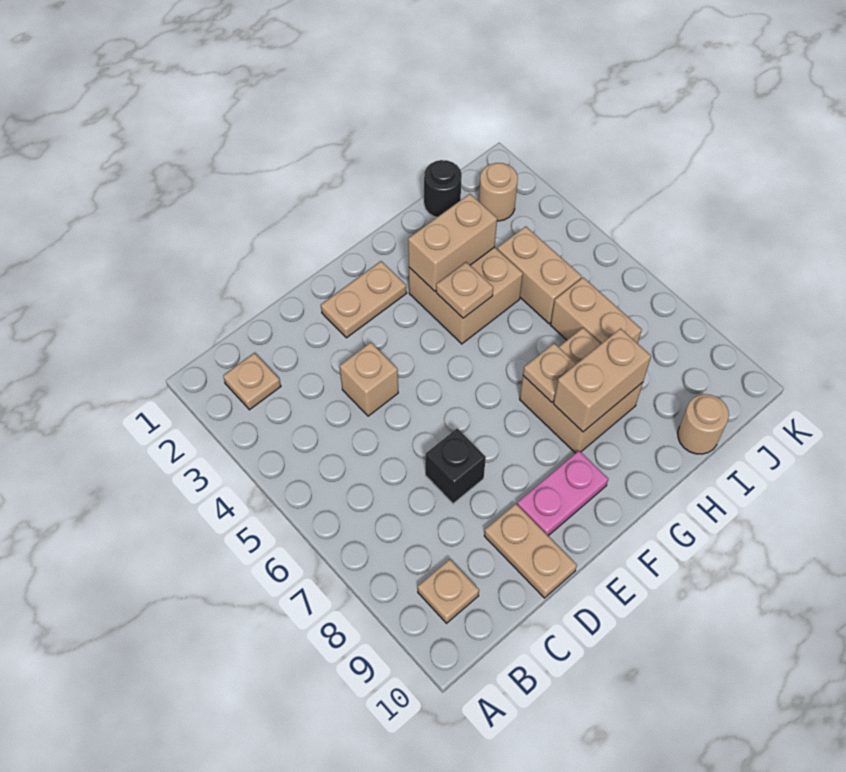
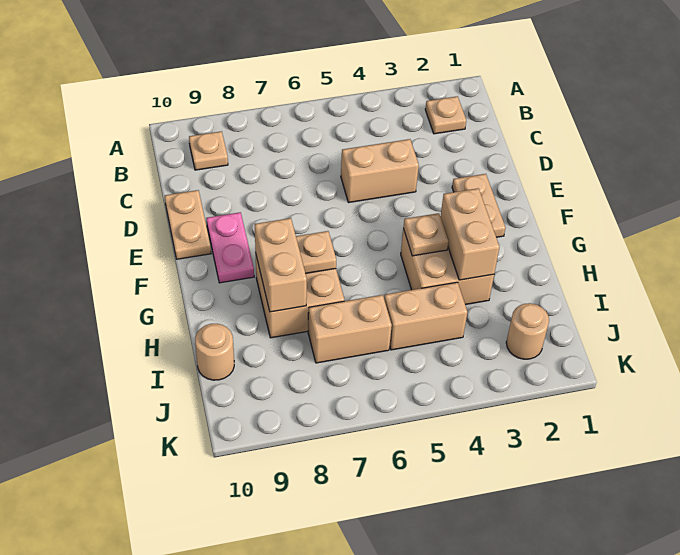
tan brick D4 level 1 -> tan brick D4:D5 level 1
black brick D7 level 1 -> none
tan plate D9:D10 level 1 -> tan plate D10:E10 level 1
black round brick I1 level 1 -> none

